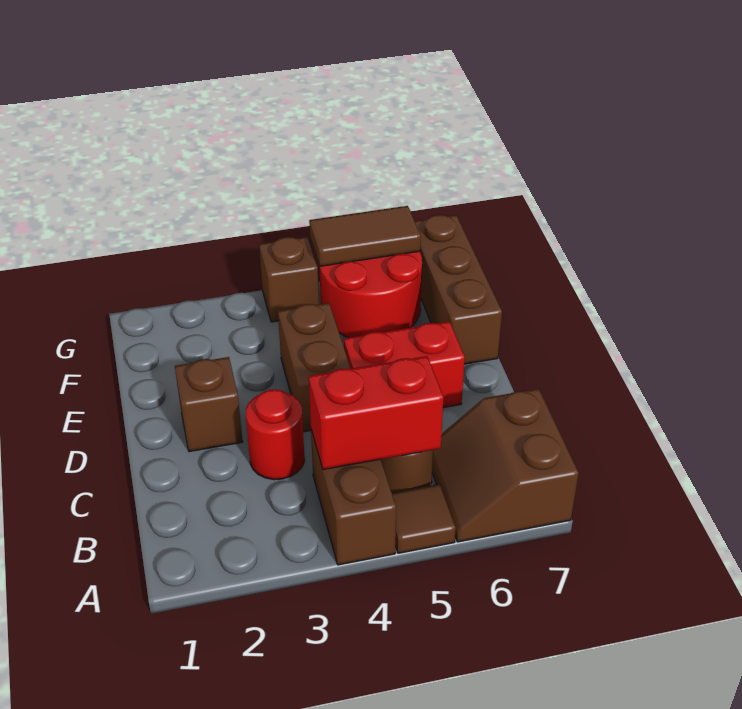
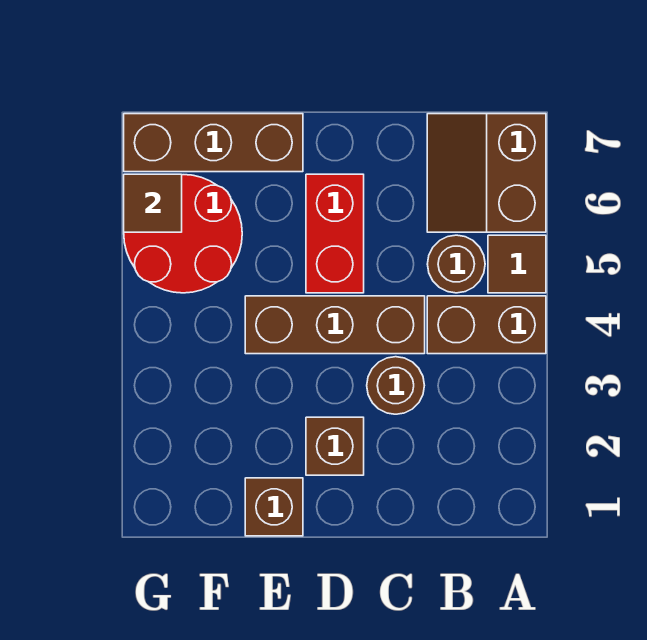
brown slope A6:B7 level 1 top 7 -> brown slope A6:B7 level 1 top A
red brick B4:B5 level 2 -> none
red round brick C3 level 1 -> brown round brick C3 level 1
brown brick D4:E4 level 1 -> brown brick C4:E4 level 1
brown brick G4 level 1 -> brown brick E1 level 1
brown tile G5:G6 level 2 -> brown tile G6 level 2

